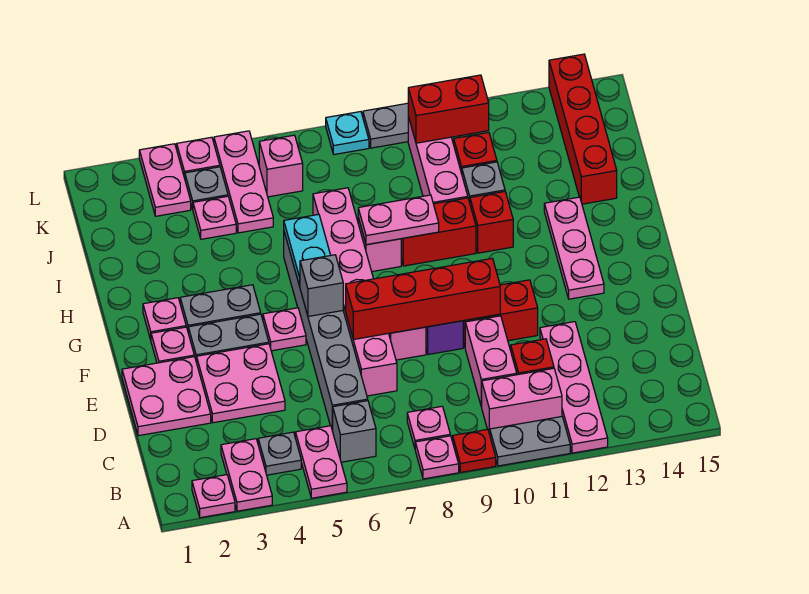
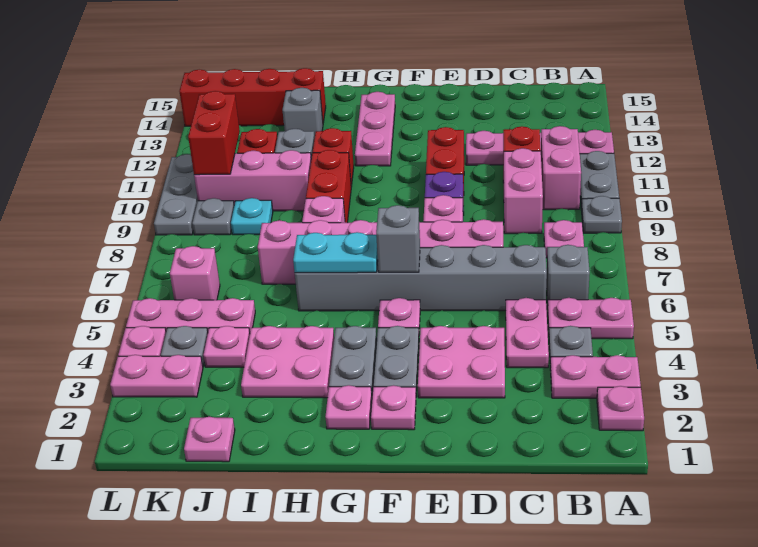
pink plate A8 level 1 -> pink plate J1 level 1
red plate A9 level 1 -> grey plate A9 level 1
pink brick C10:D10 level 1 -> pink brick C9:C10 level 1
pink plate D1:E2 level 1 -> pink plate H3:I4 level 1
red brick E7:E10 level 2 -> none
pink plate F13:H13 level 1 -> pink plate G12:G14 level 1
pink plate H8:H9 level 2 -> pink plate C4:C5 level 1
none -> grey brick I13 level 1
none -> grey plate K9 level 1
cyan plate L8 level 1 -> cyan plate J9 level 1

